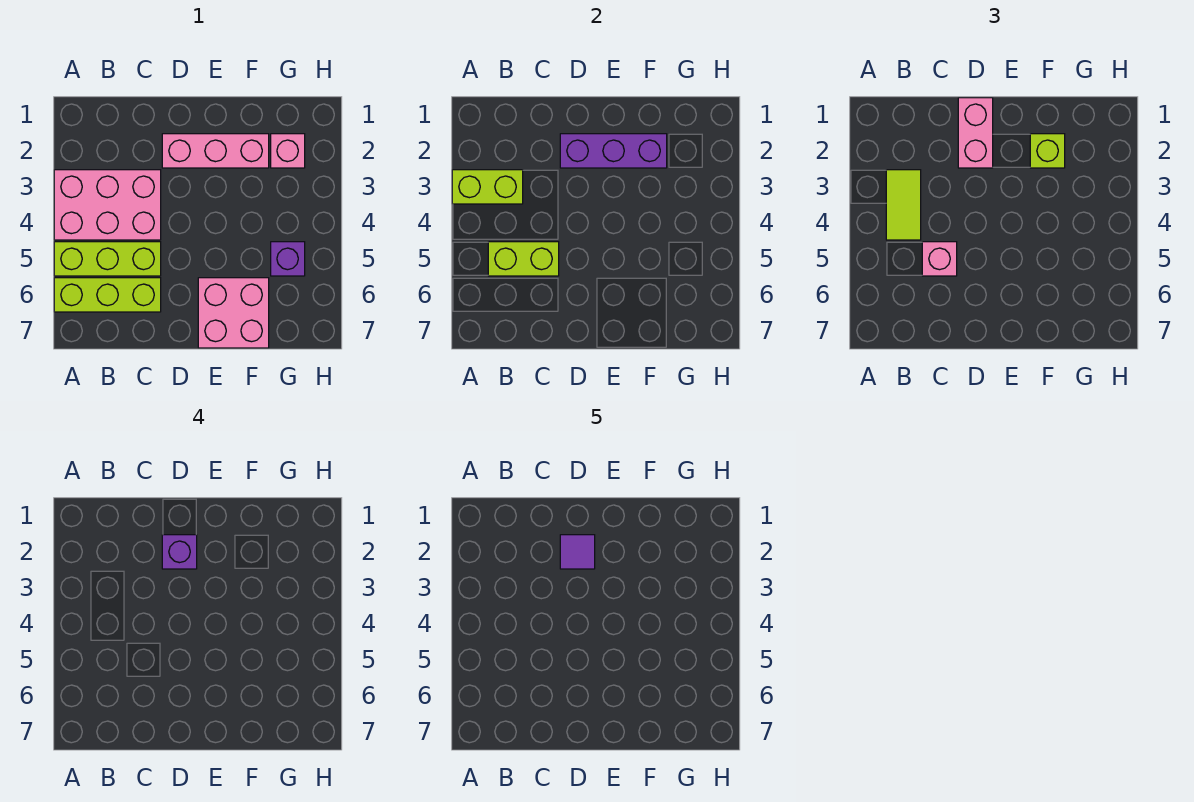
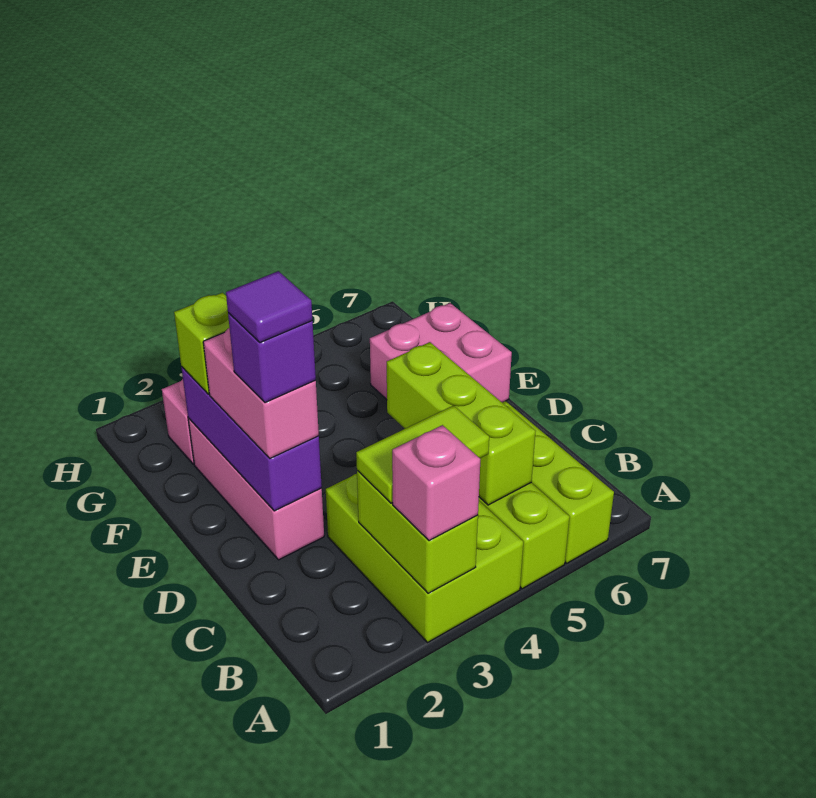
pink brick A3:C4 level 1 -> lime brick A3:C4 level 1
lime brick B5:C5 level 2 -> lime brick B5:D5 level 2
pink brick C5 level 3 -> pink brick A3 level 3
pink brick D1:D2 level 3 -> pink brick D2:E2 level 3
purple brick G5 level 1 -> none

